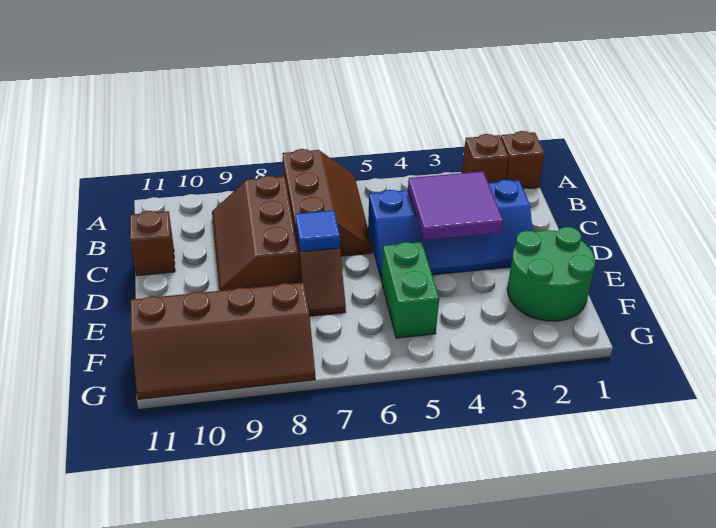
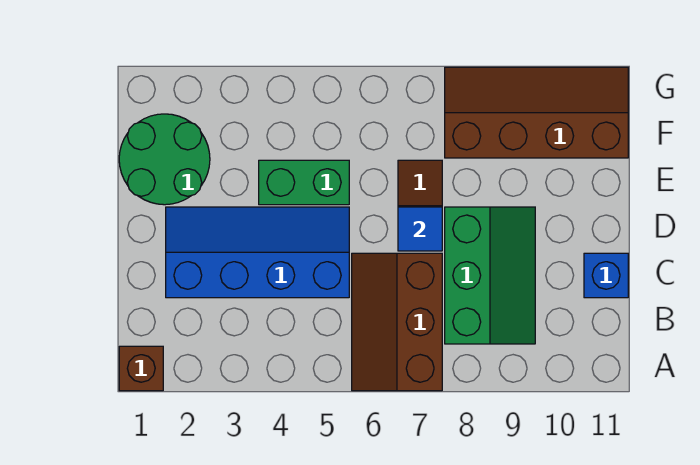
brown brick A2 level 1 -> none
brown slope B8:D9 level 1 top 8 -> green slope B8:D9 level 1 top 8
purple tile C3:D4 level 2 -> none
brown brick C11 level 1 -> blue brick C11 level 1
green brick E5:F5 level 1 -> green brick E4:E5 level 1

